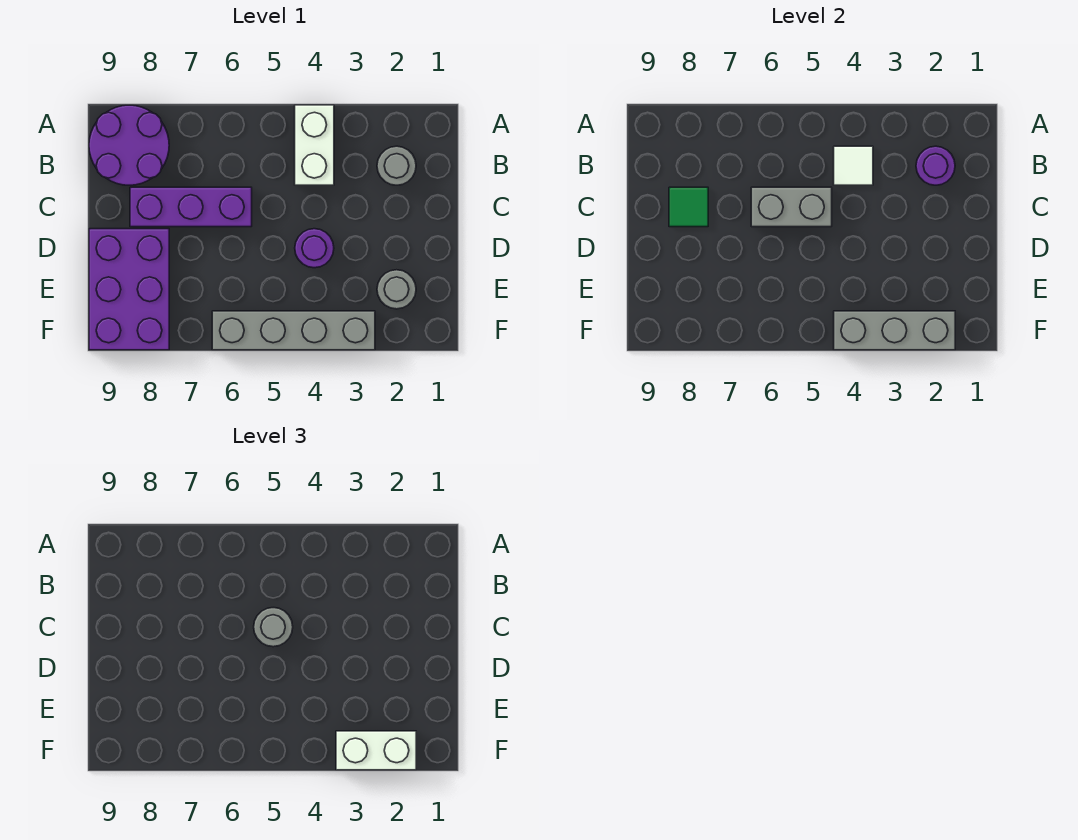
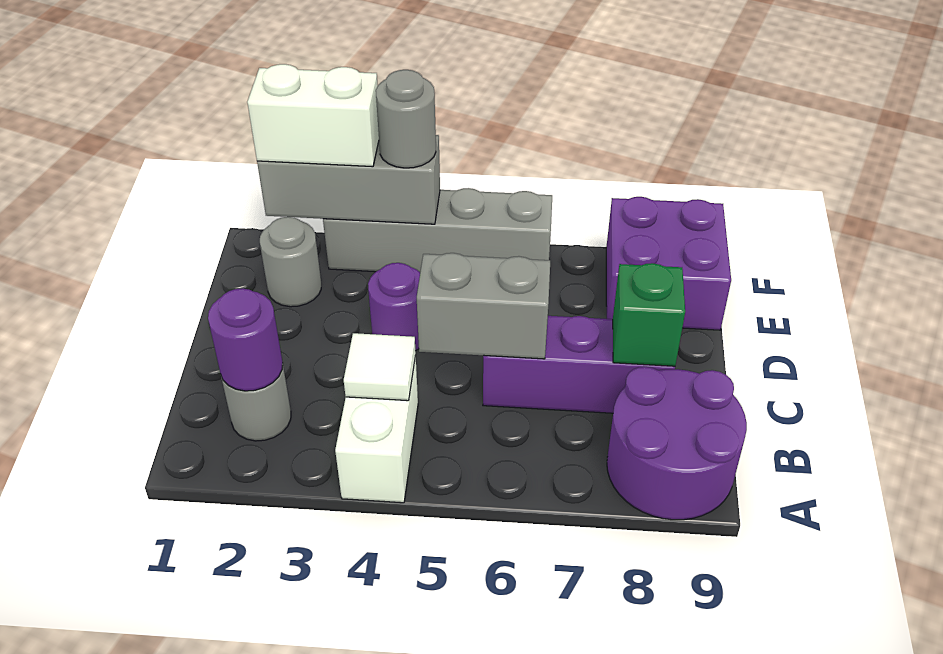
grey round brick C5 level 3 -> grey round brick F4 level 3
green tile C8 level 2 -> green brick C8 level 2
purple brick D8:F9 level 1 -> purple brick E8:F9 level 1

